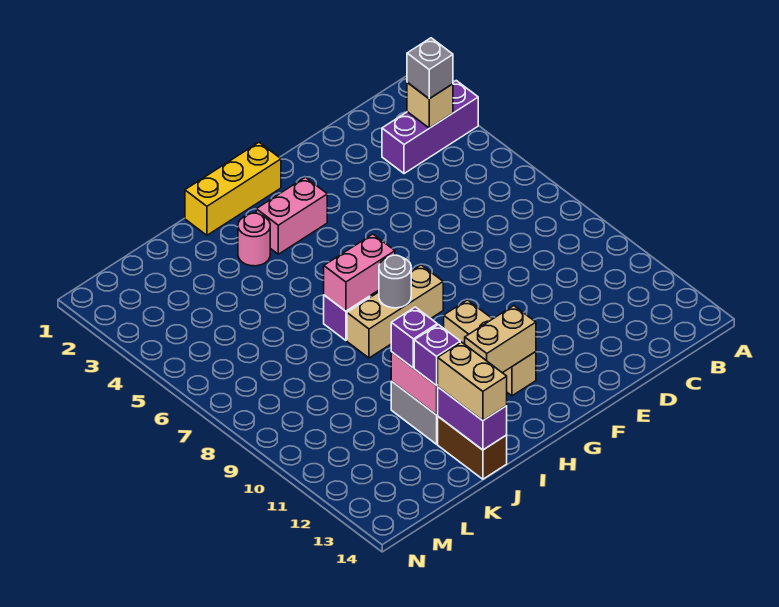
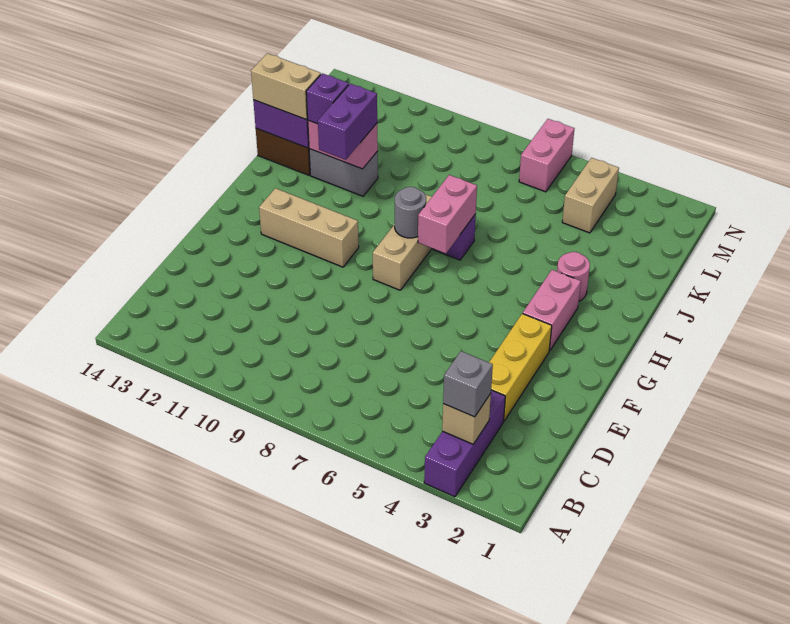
yellow brick G1:I1 level 1 -> yellow brick D3:F3 level 1
tan brick G12:H12 level 2 -> tan brick L4:M4 level 1
purple brick J11 level 3 -> purple brick I11:J11 level 3
none -> pink brick M6:N6 level 1

